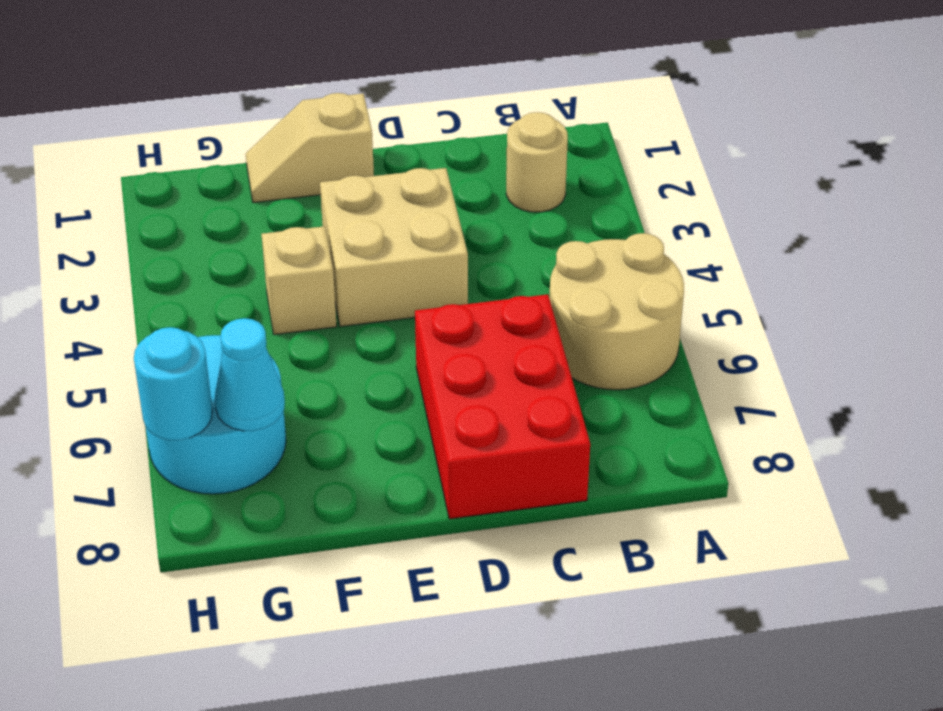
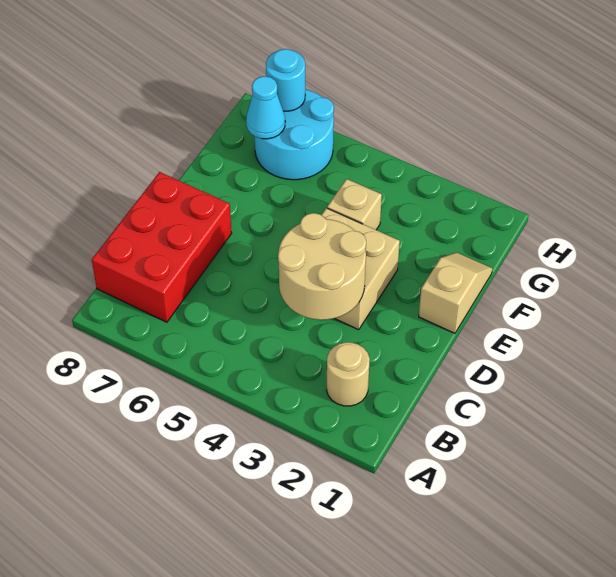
tan round brick A5:B6 level 1 -> tan round brick C3:D4 level 2
red brick C6:D8 level 1 -> red brick B7:D8 level 1

